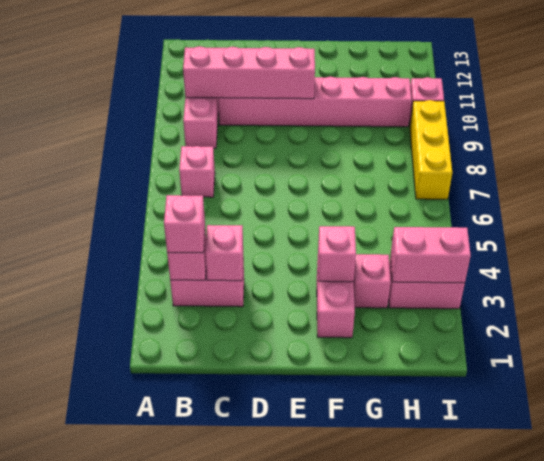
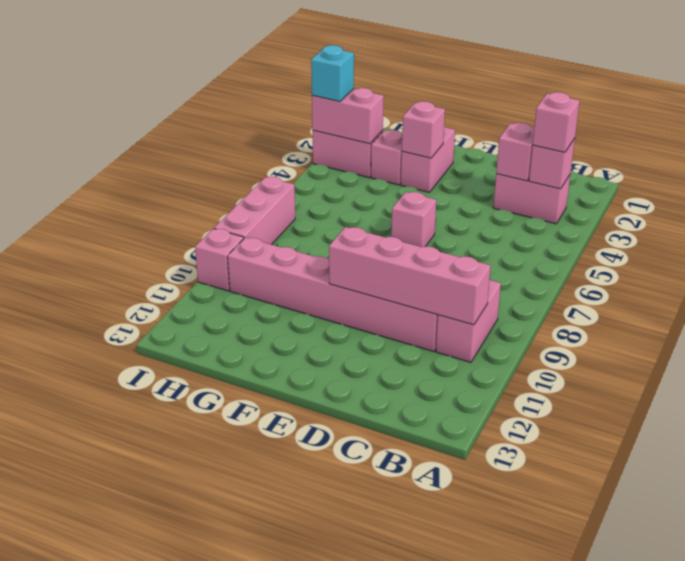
pink brick B7 level 1 -> pink brick E6 level 1
none -> cyan brick I3 level 3
yellow brick I7:I9 level 1 -> pink brick I7:I9 level 1

